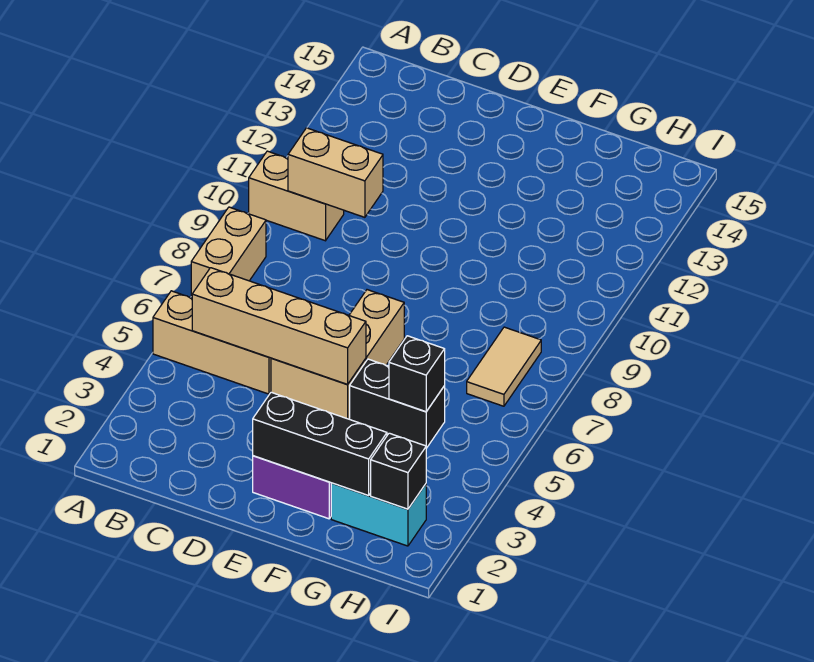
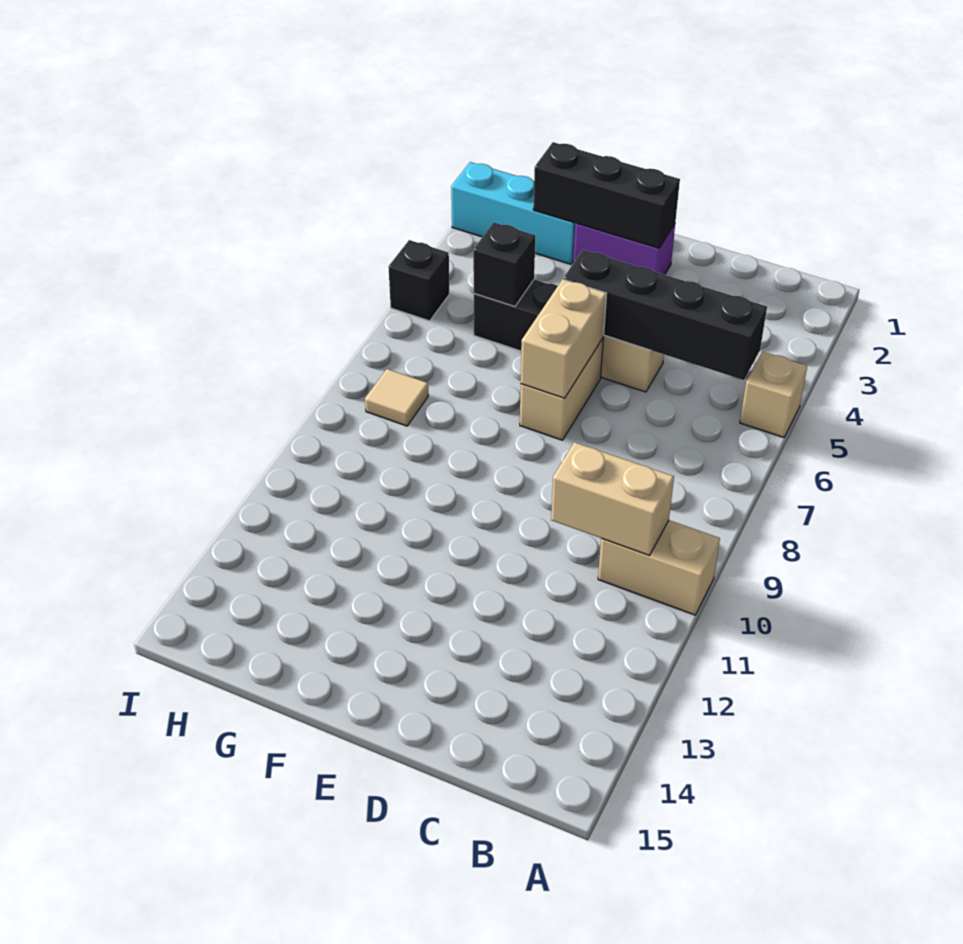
tan brick A5:C5 level 1 -> tan brick A5 level 1
tan brick A7:A8 level 1 -> tan brick E6:E7 level 2
tan brick B5:E5 level 2 -> black brick B5:E5 level 2
cyan brick G2:H2 level 1 -> cyan brick G2:I2 level 1
black brick H2 level 2 -> black brick I5 level 1
tan tile H7:H8 level 1 -> tan tile H8 level 1

